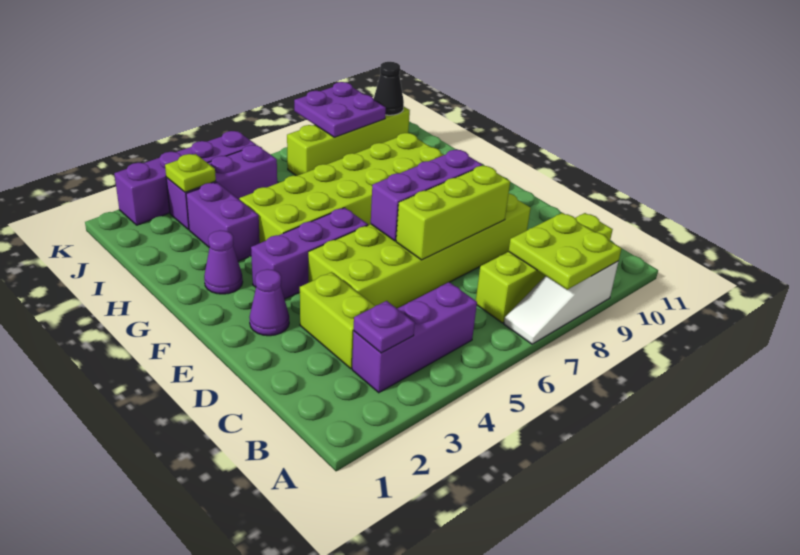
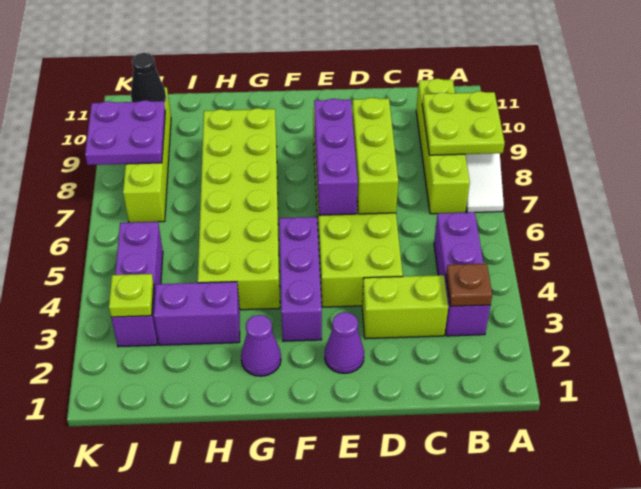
purple plate B3 level 2 -> brown plate B3 level 2
purple brick K2:K5 level 1 -> none

